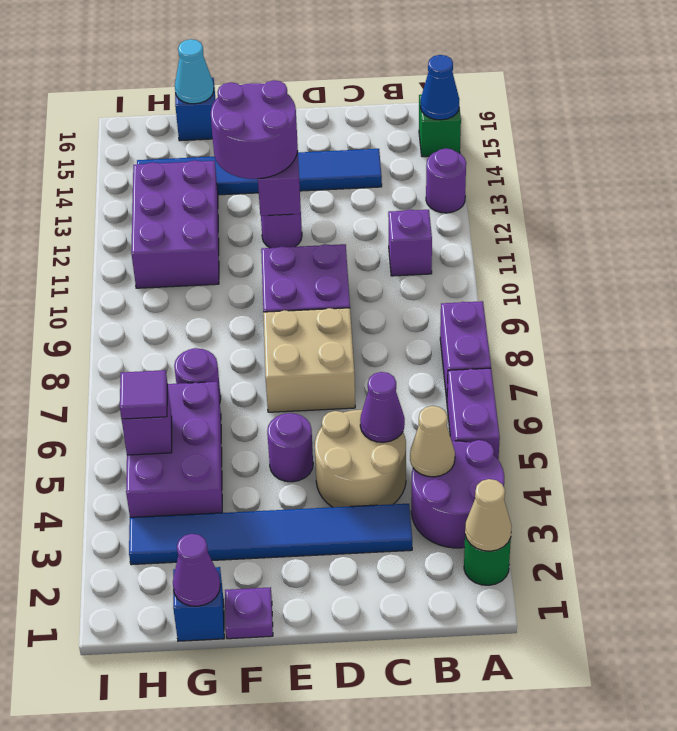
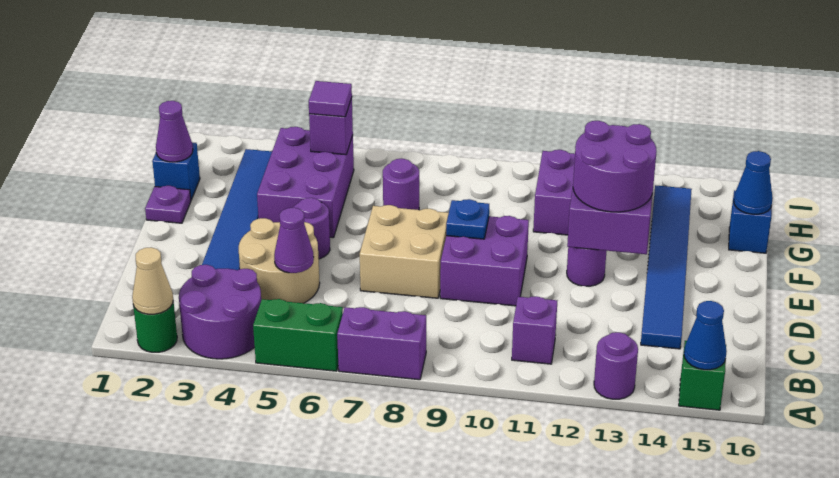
purple brick A5:A6 level 1 -> green brick A5:A6 level 1
tan cone B4 level 2 -> none
none -> blue plate E9 level 2
purple brick G4:H6 level 1 -> purple brick F4:H5 level 1
cyan cone G16 level 2 -> blue cone G16 level 2

